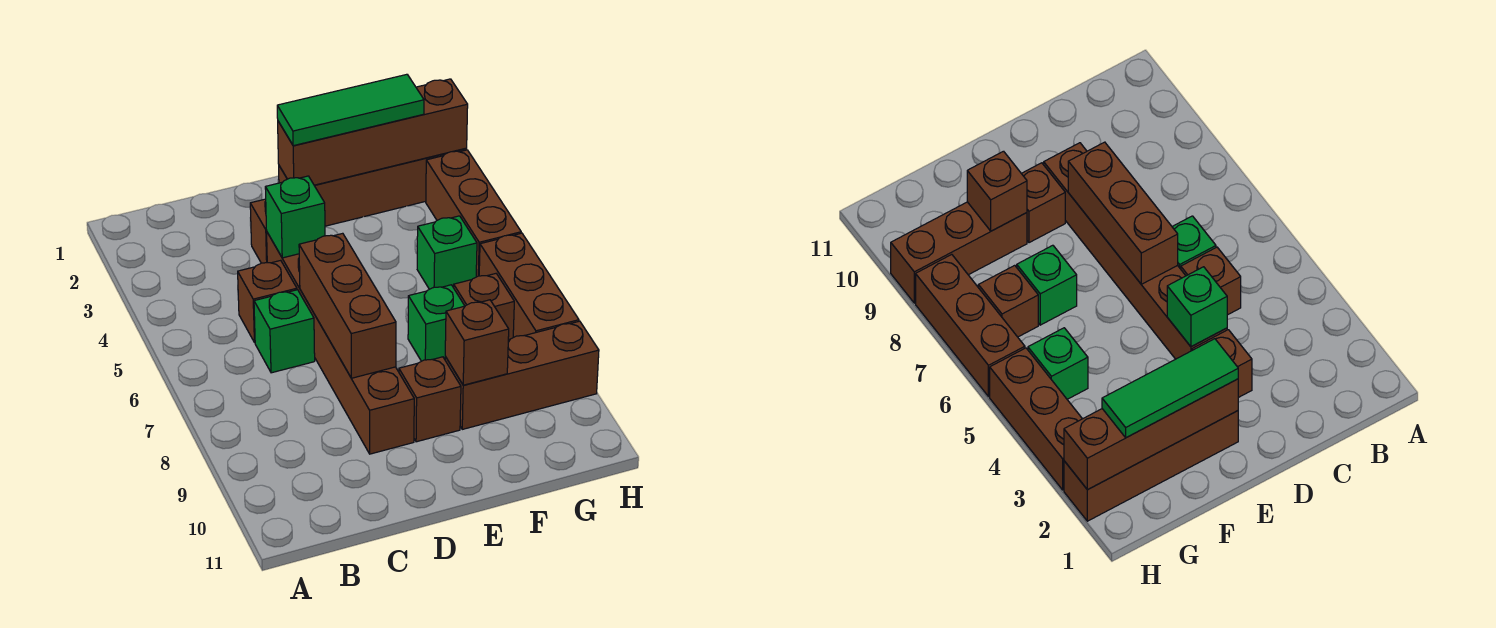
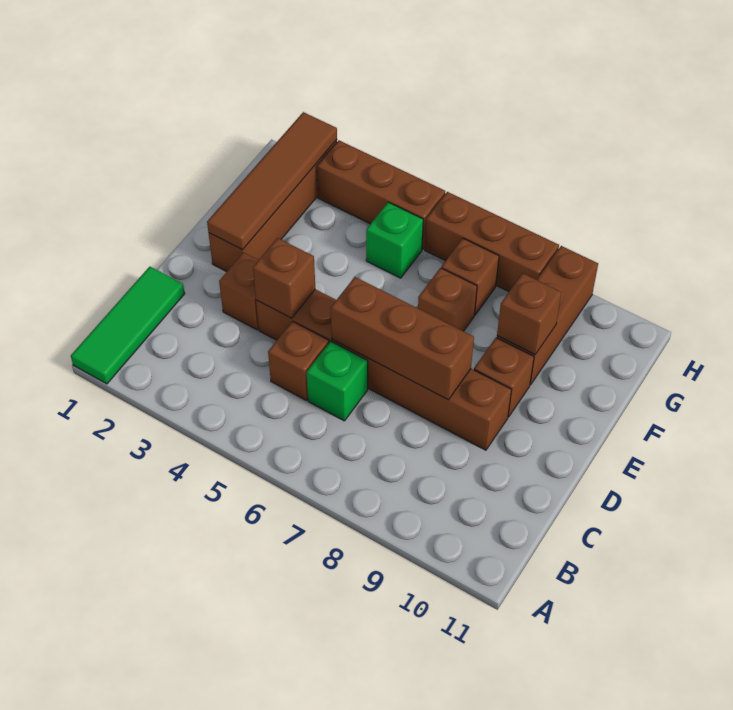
green brick D4 level 2 -> brown brick D4 level 2
brown brick E2:H2 level 2 -> brown tile E2:H2 level 2
green tile E2:G2 level 3 -> green tile A1:C1 level 1
green brick F7 level 1 -> brown brick F7 level 1

